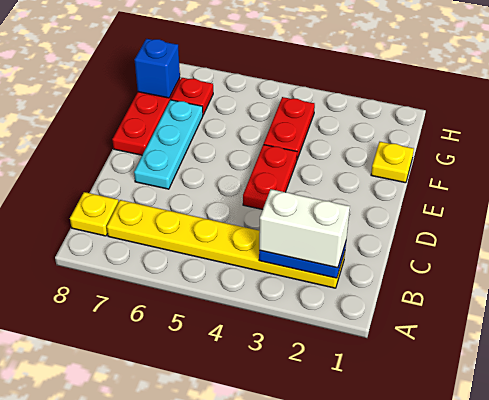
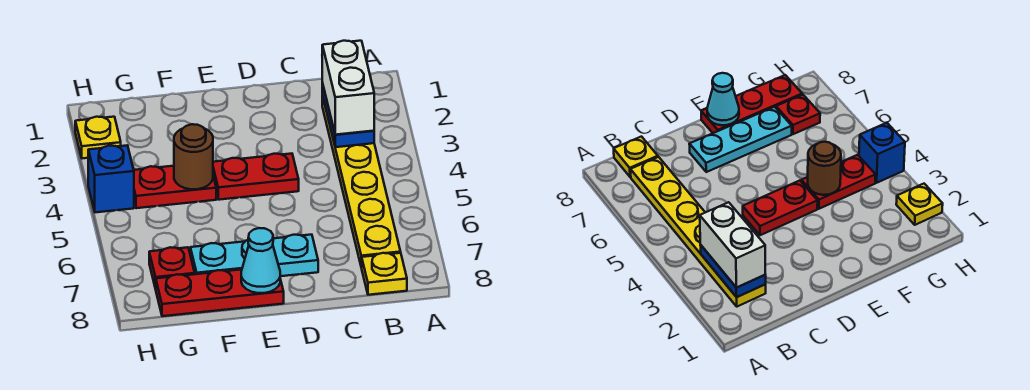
none -> cyan cone E8 level 2
yellow plate F1 level 1 -> yellow plate H2 level 1
none -> brown round brick F4 level 2
blue brick G8 level 2 -> blue brick H4 level 1

